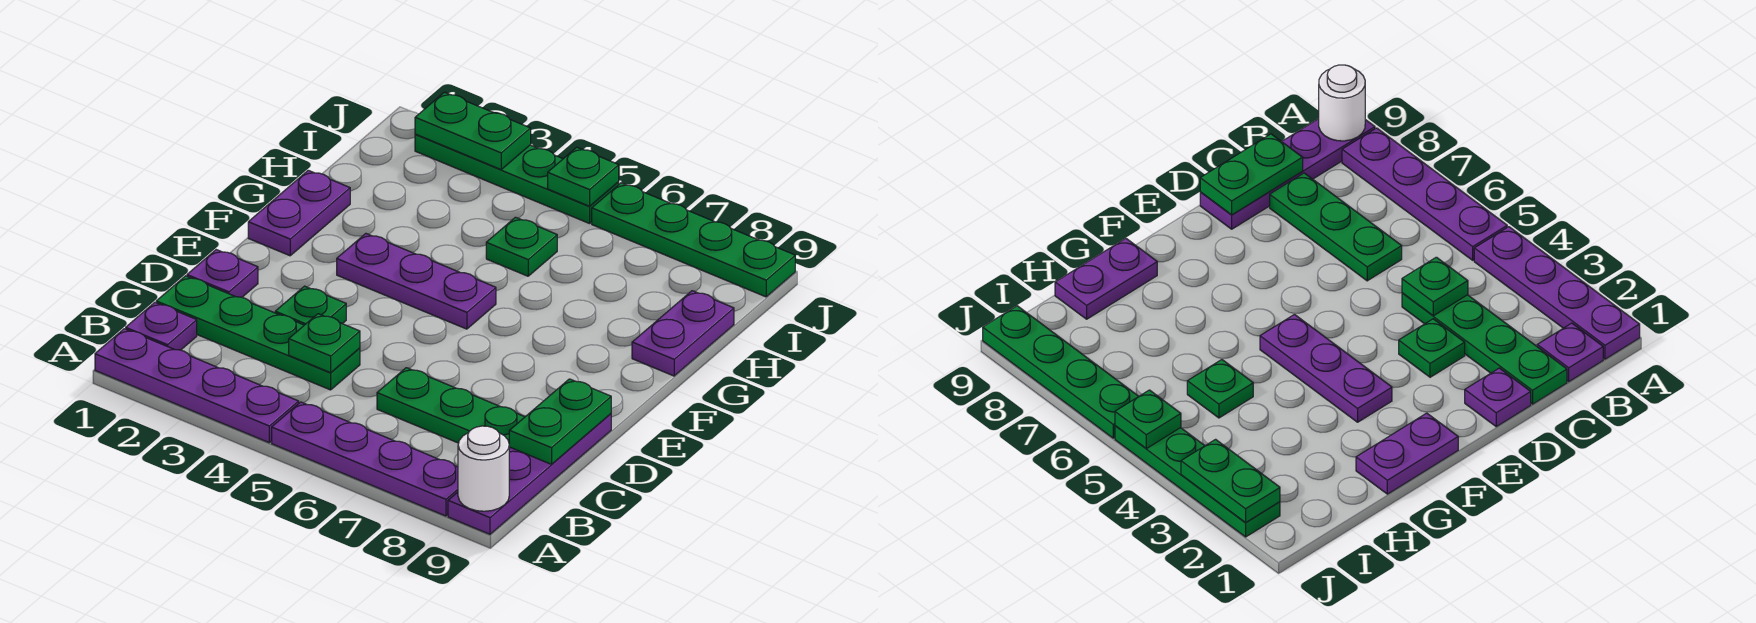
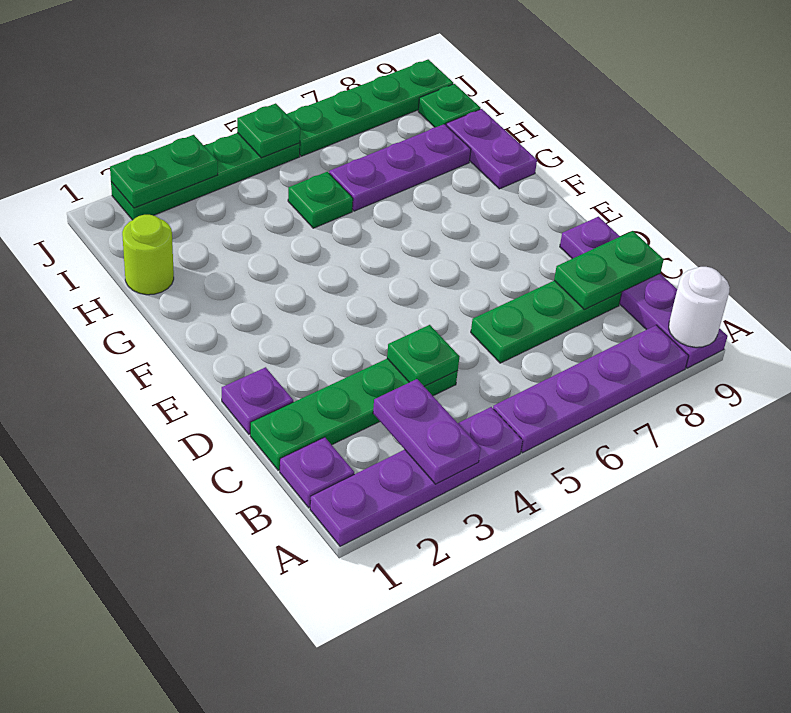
green plate C9:D9 level 2 -> green plate C8:C9 level 2
green plate D3 level 1 -> green plate I9 level 1
purple plate F1:G1 level 1 -> purple plate A3:B3 level 2
purple plate F3:F5 level 1 -> purple plate H6:H8 level 1
none -> lime round brick H1 level 1

